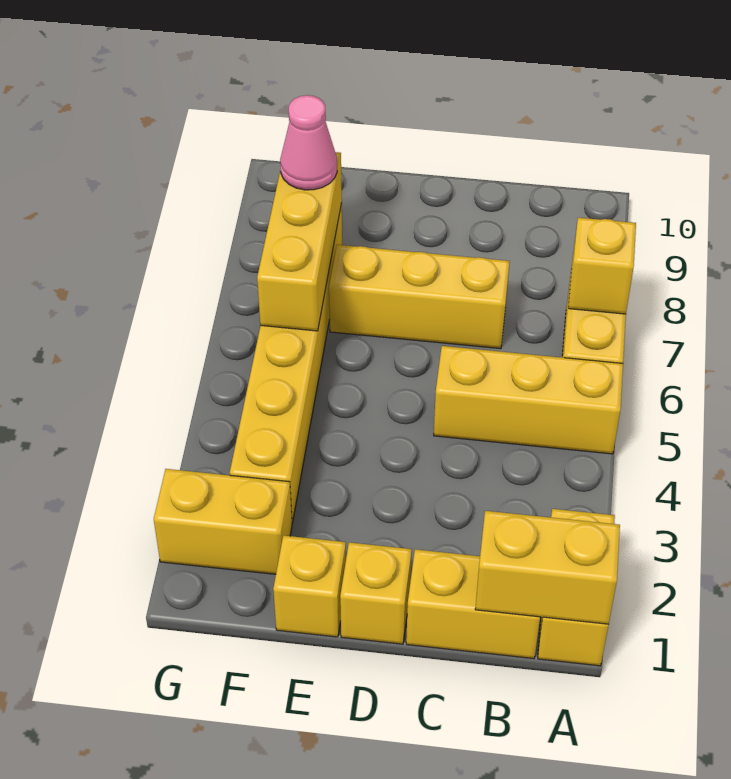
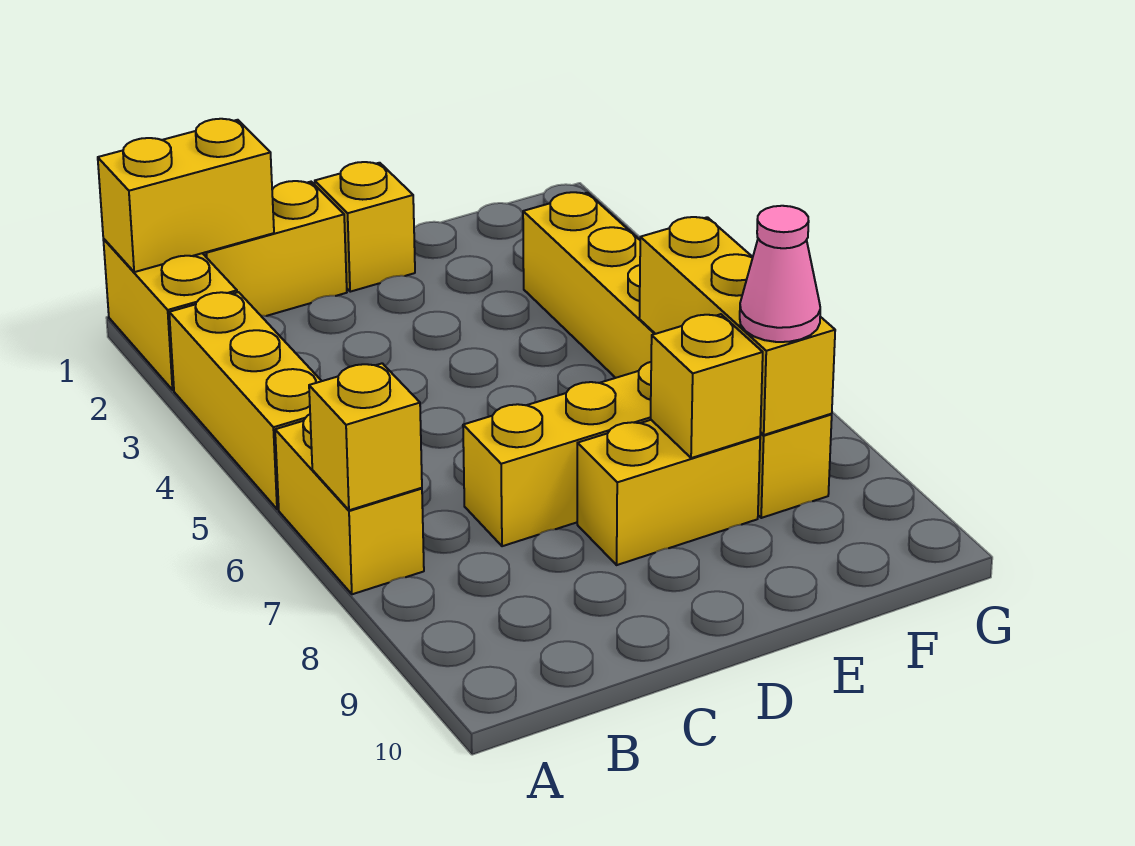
yellow brick A5:C5 level 1 -> yellow brick A3:A5 level 1
yellow brick E1 level 1 -> yellow brick E8 level 2
yellow brick F2:G2 level 1 -> yellow brick D8:E8 level 1

